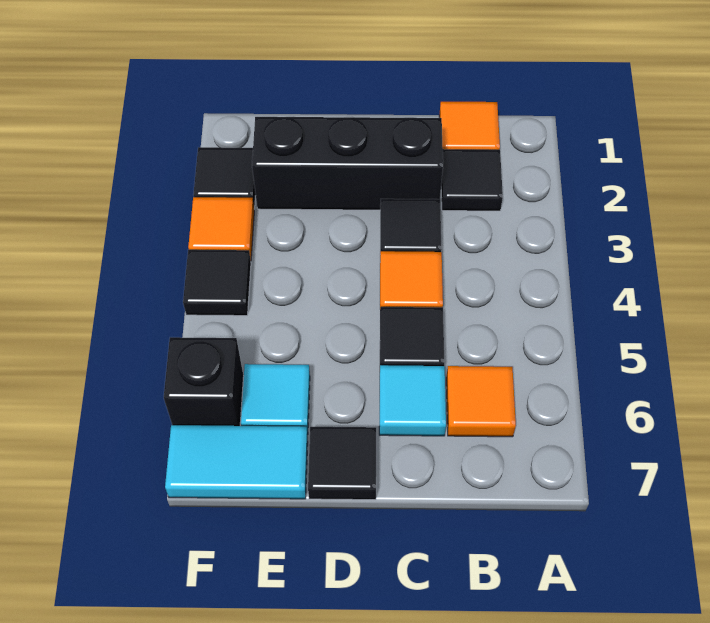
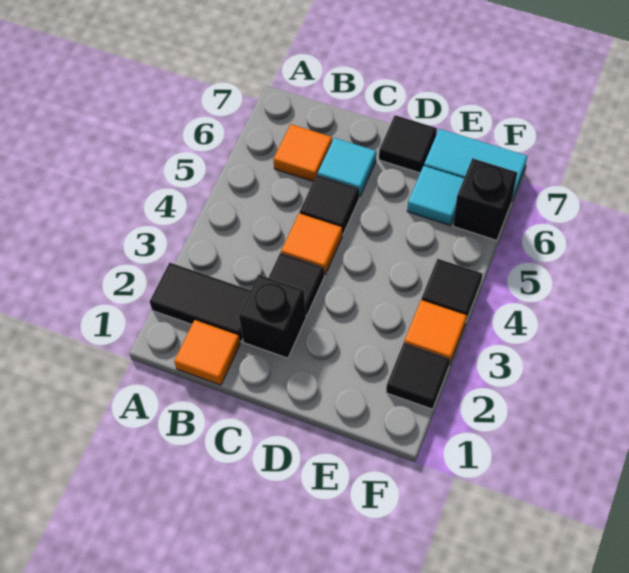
black tile B2 level 1 -> black tile A2:B2 level 1
black brick C2:E2 level 1 -> black brick C2 level 1

